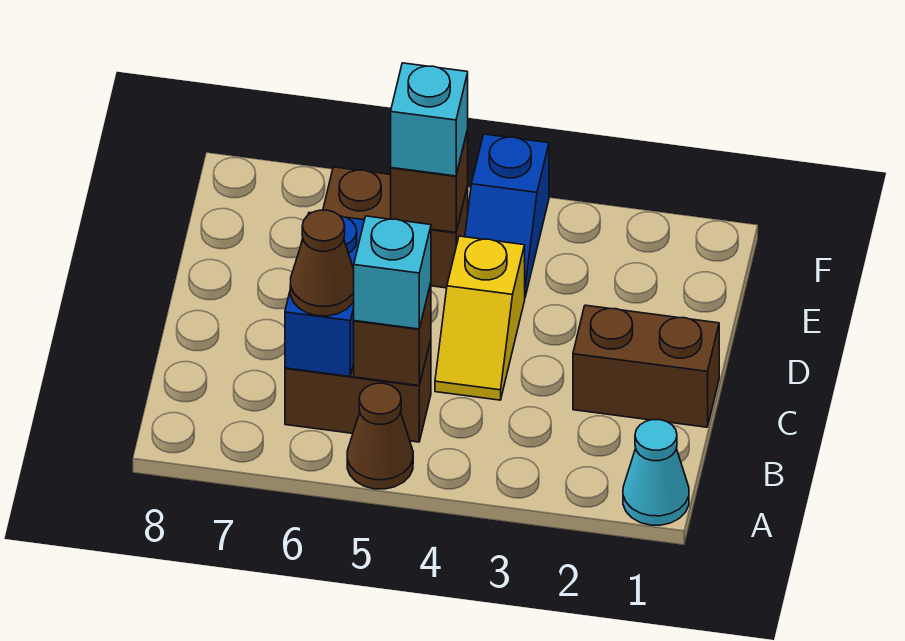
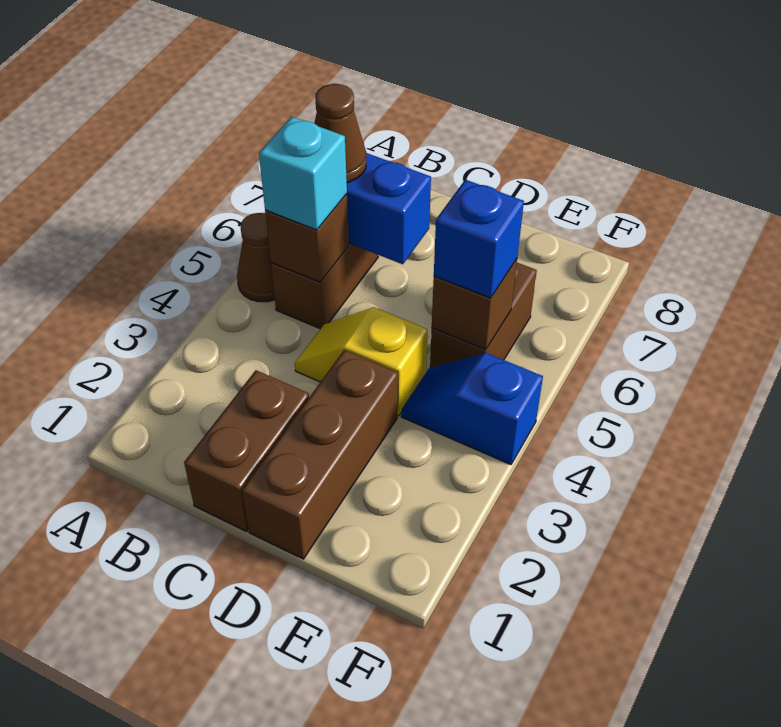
cyan cone A1 level 1 -> none
none -> brown brick D1:D3 level 1
cyan brick E5 level 3 -> blue brick E5 level 3

